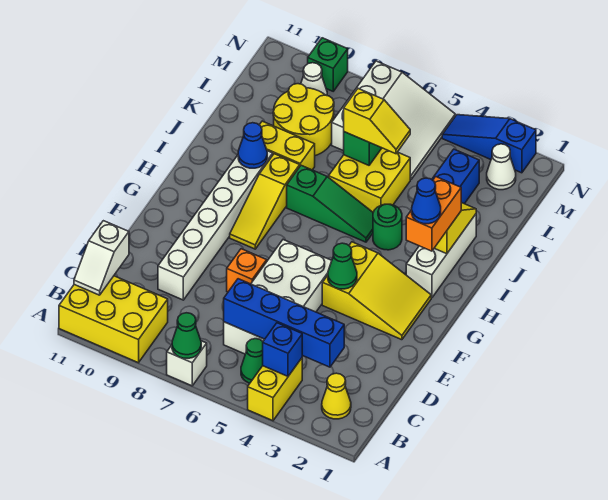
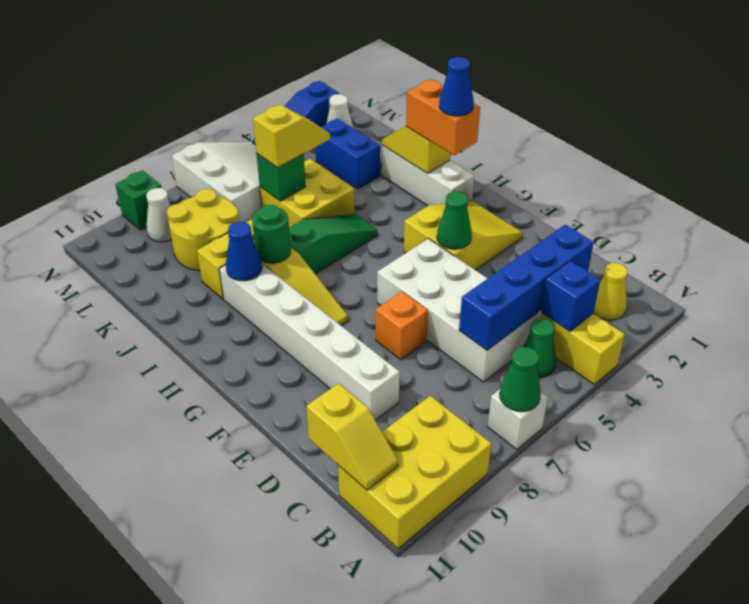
white slope B11:C11 level 2 top C -> yellow slope B11:C11 level 2 top C
green round brick I4 level 1 -> green round brick I8 level 2

